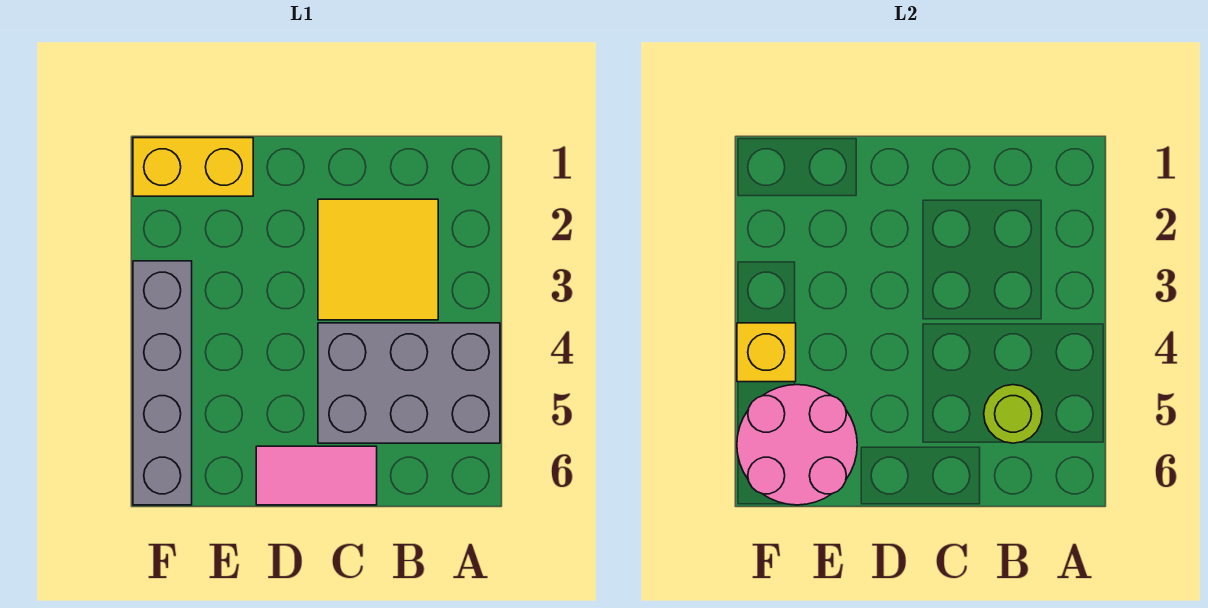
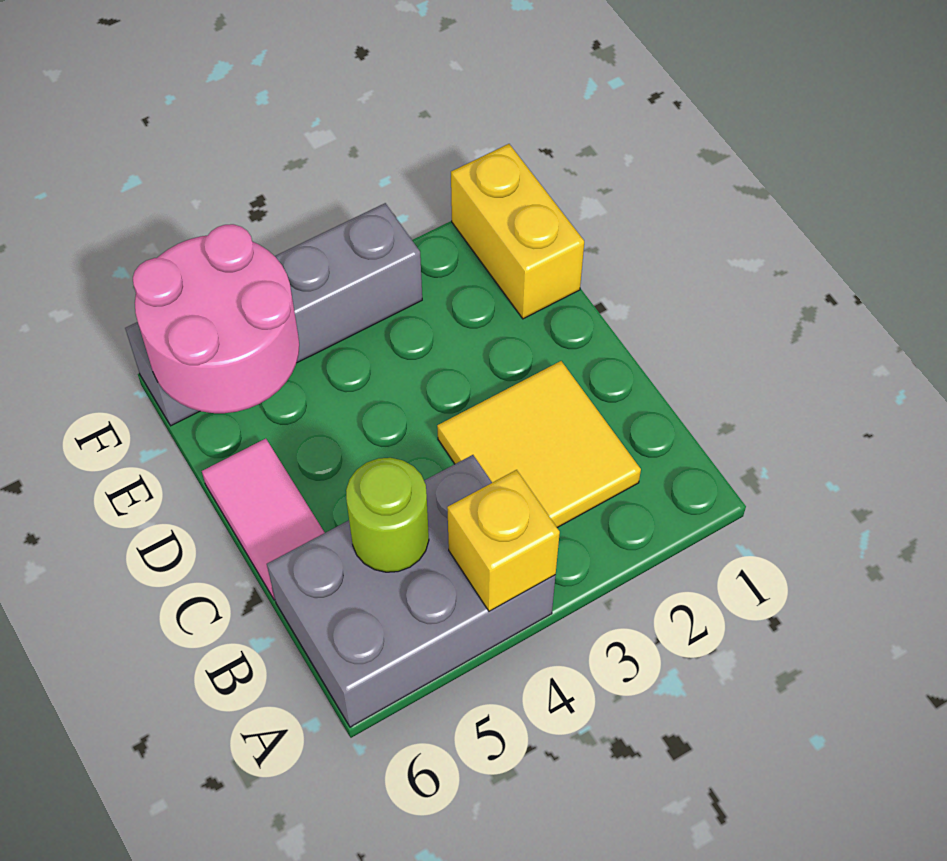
grey brick A4:C5 level 1 -> grey brick A4:B6 level 1
yellow brick F4 level 2 -> yellow brick A4 level 2

